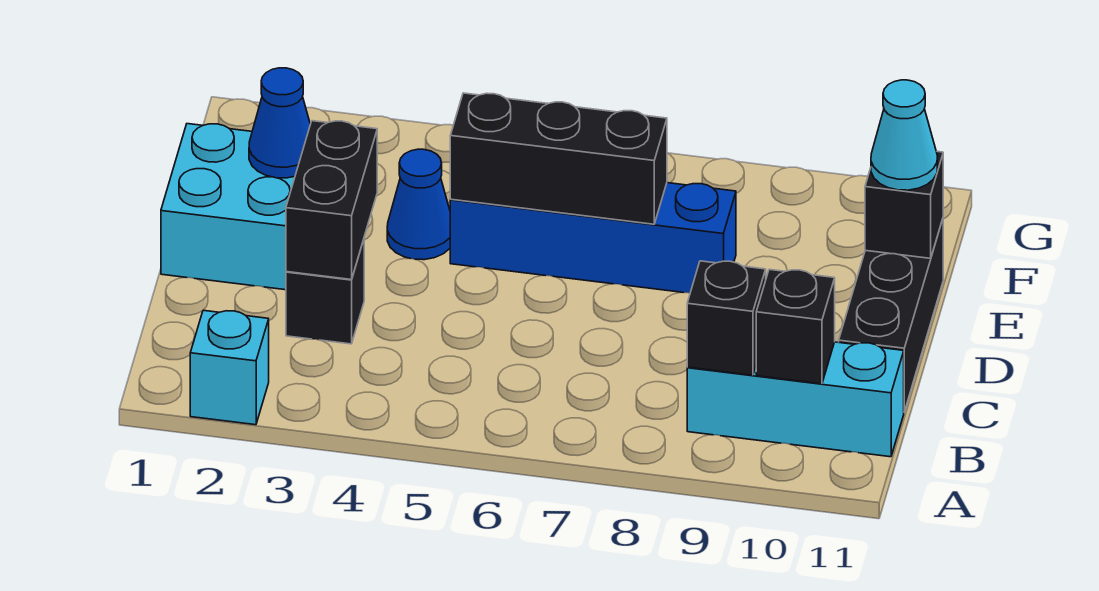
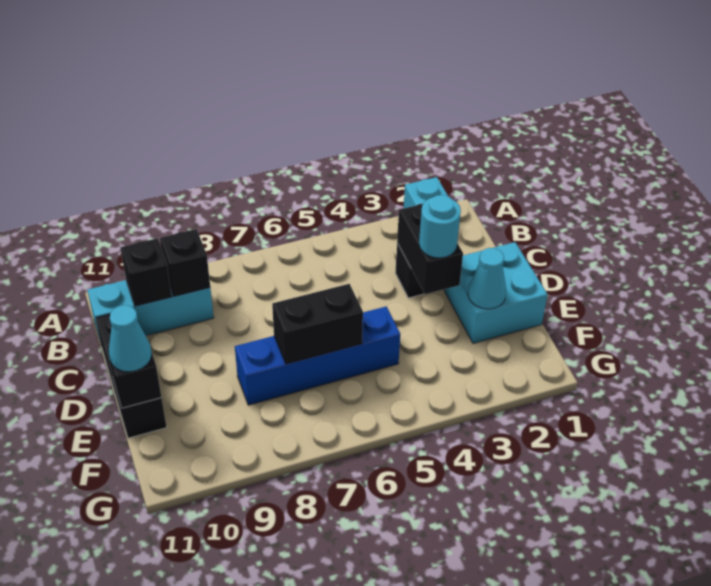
none -> cyan round brick D3 level 3
blue cone E2 level 2 -> cyan cone E2 level 2
blue cone E4 level 1 -> none
black brick E5:E7 level 2 -> black brick E6:E7 level 2

